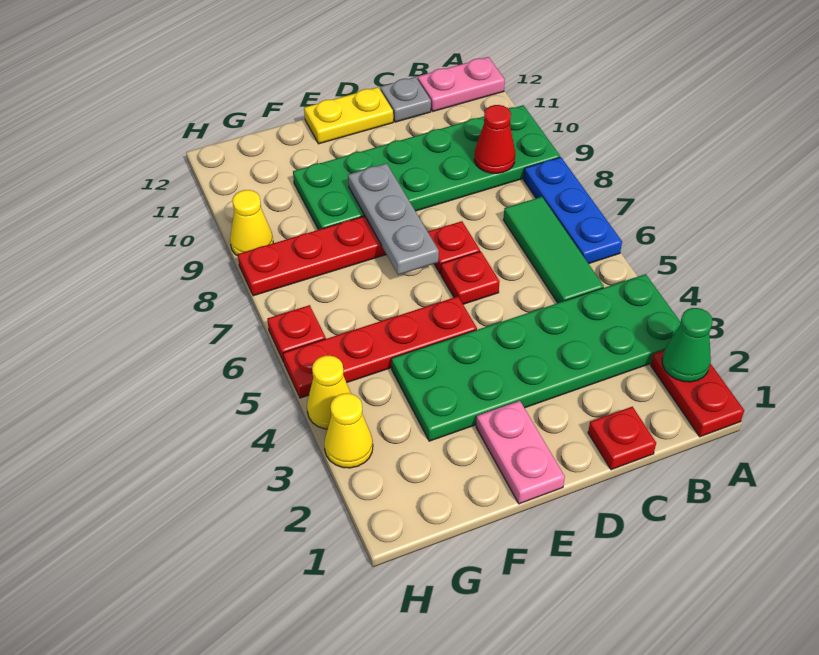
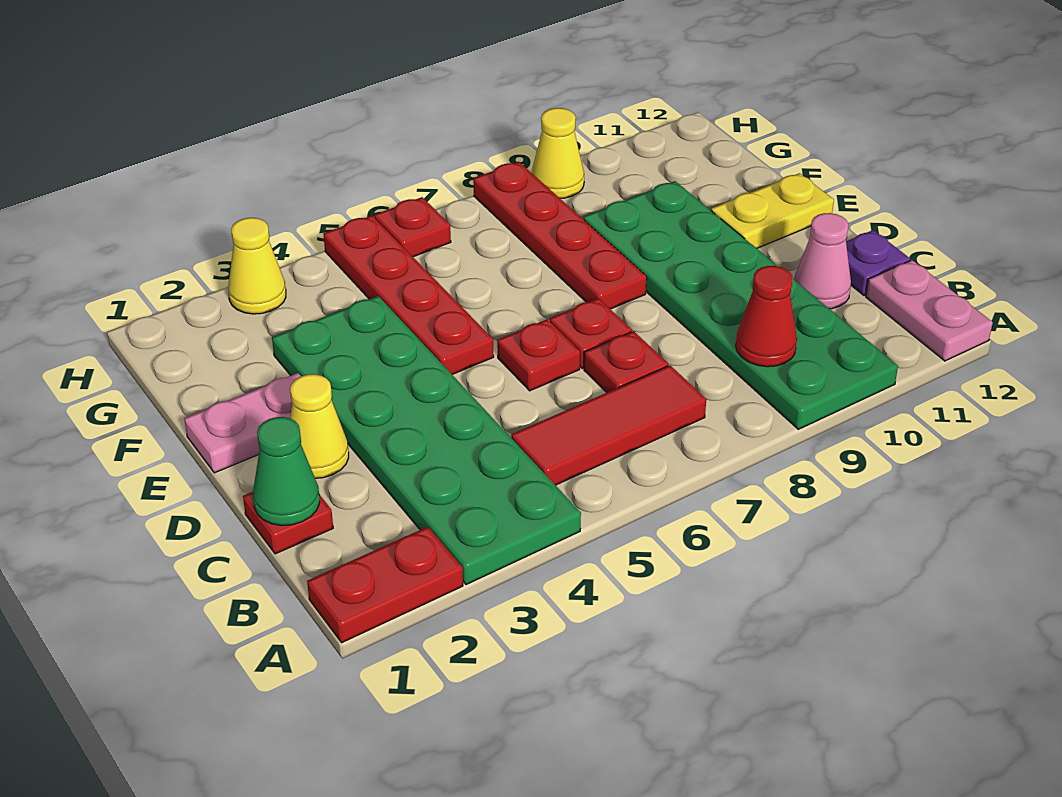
green cone A2 level 2 -> green cone C1 level 2
blue plate A6:A8 level 1 -> none
green tile B5:B7 level 1 -> red tile B5:B7 level 1
none -> red plate C7 level 1
none -> pink cone C11 level 1
grey plate C12 level 1 -> purple plate C12 level 1
yellow plate D12:E12 level 1 -> yellow plate E11:E12 level 1
grey plate E7:E9 level 2 -> none
yellow cone H4 level 1 -> yellow cone D2 level 1

